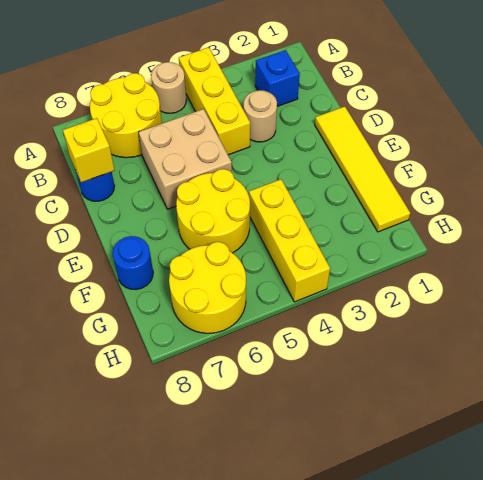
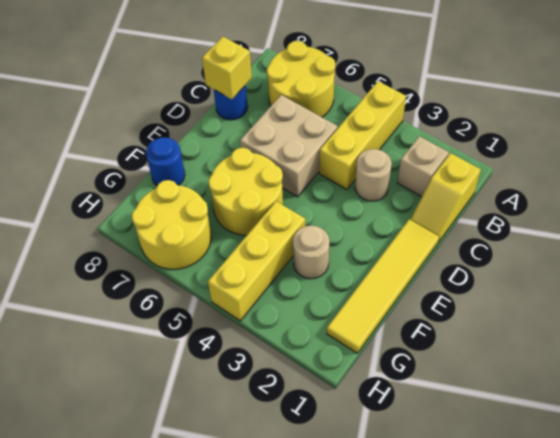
tan round brick A5 level 1 -> tan round brick F3 level 1
none -> yellow slope B1:C1 level 1 top B
blue brick B2 level 1 -> tan brick B2 level 1

